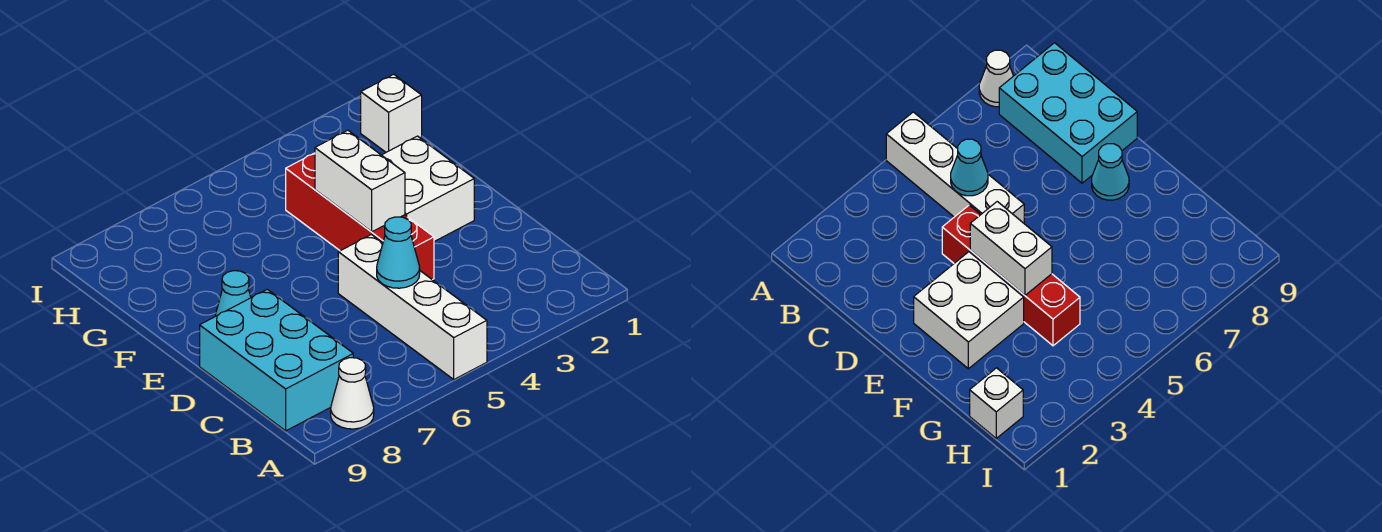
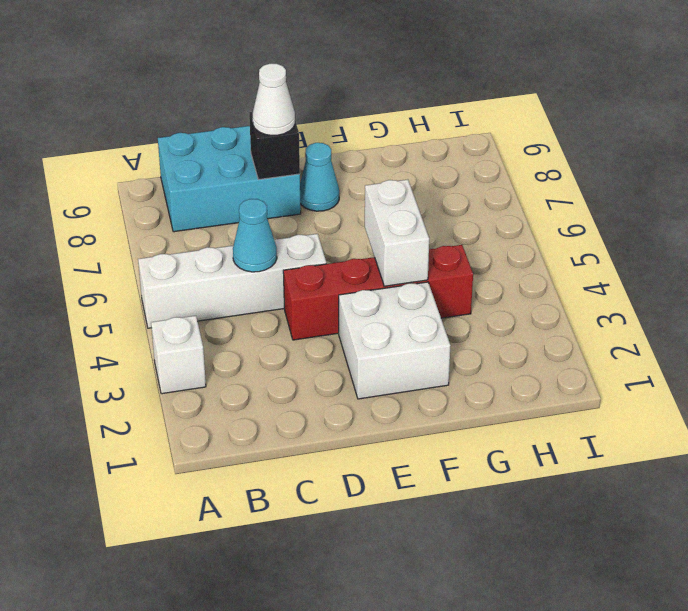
white cone A8 level 1 -> white cone D8 level 3
none -> black brick D8 level 2
white brick E4:F4 level 2 -> white brick F4:F5 level 2
white brick H1 level 1 -> white brick A3 level 1

